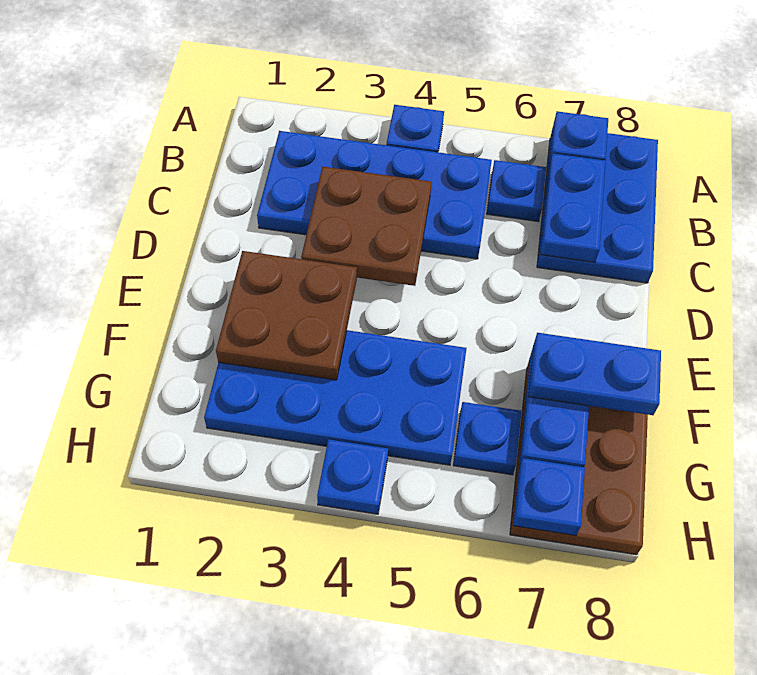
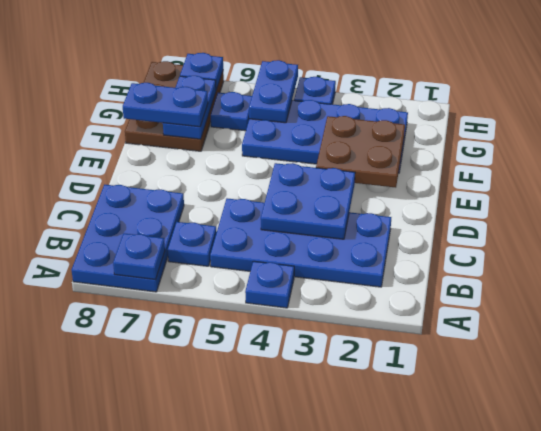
blue plate B7:C7 level 2 -> blue plate G5:H5 level 2
brown plate C3:D4 level 2 -> blue plate C3:D4 level 2

